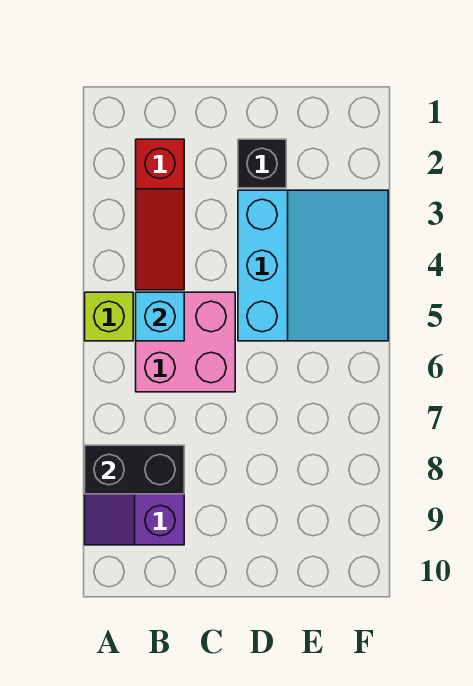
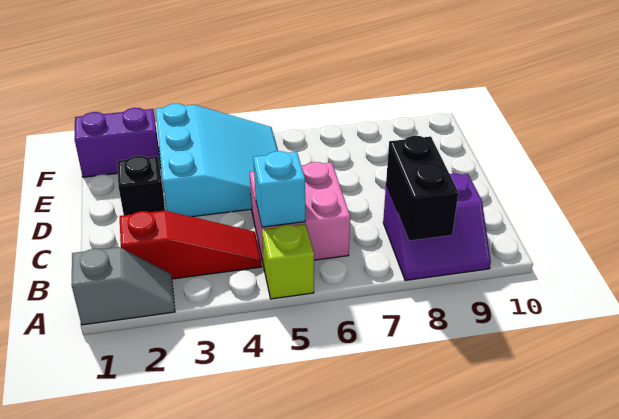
none -> grey slope A1:A2 level 1 top 1
cyan slope D3:F5 level 1 top D -> cyan slope D3:F5 level 1 top 3
none -> purple brick F1:F2 level 1

